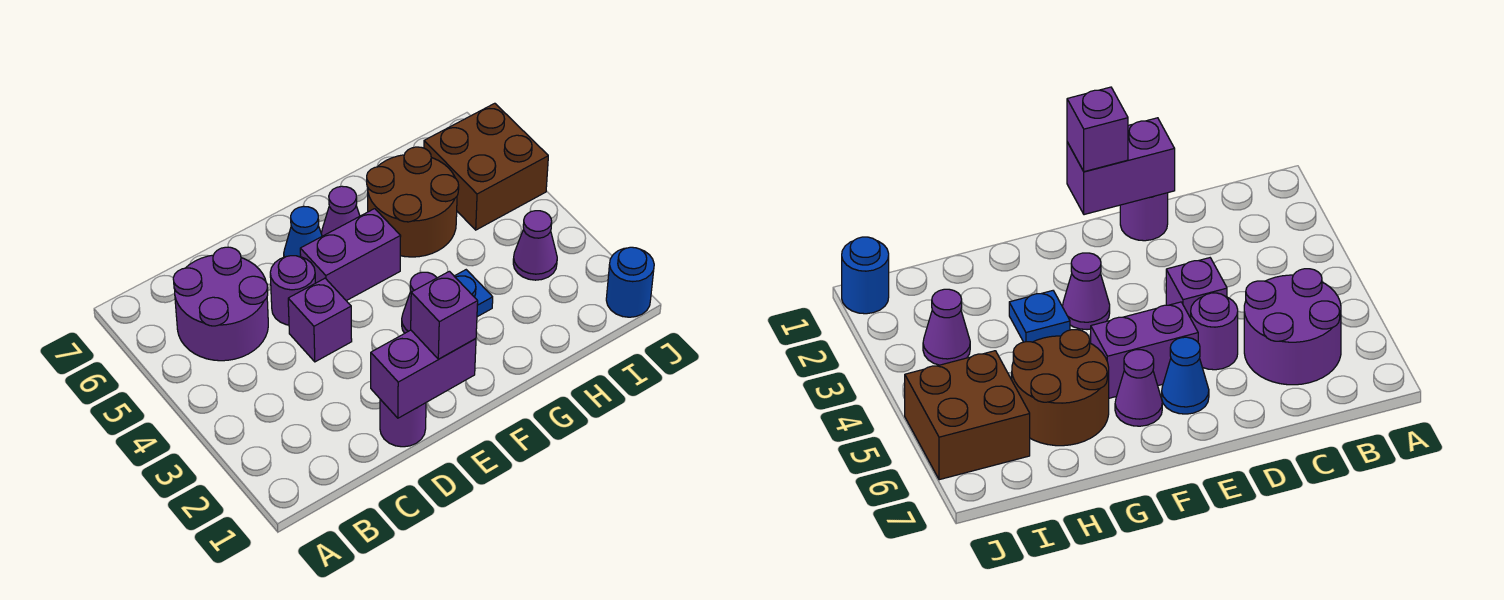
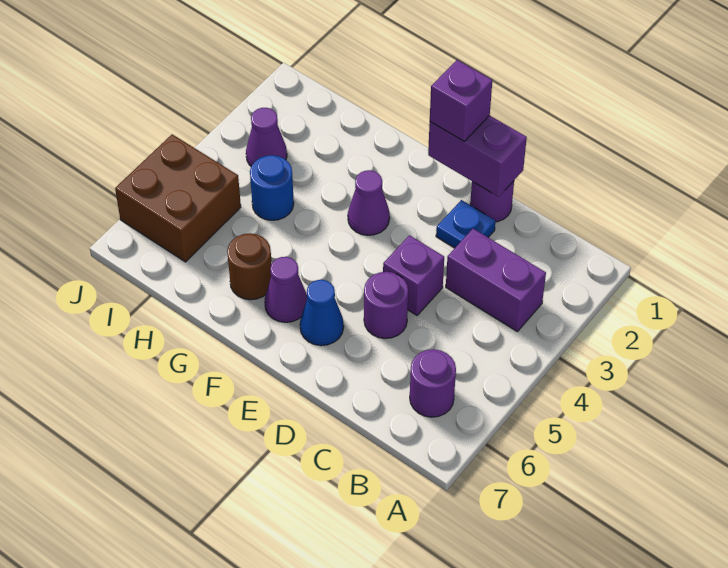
purple round brick B5:C6 level 1 -> purple round brick B6 level 1
purple brick E5:F5 level 1 -> purple brick B3:C3 level 1
blue plate G3 level 1 -> blue plate D2 level 1
brown round brick G5:H6 level 1 -> brown round brick G6 level 1
blue round brick J1 level 1 -> blue round brick H4 level 1

